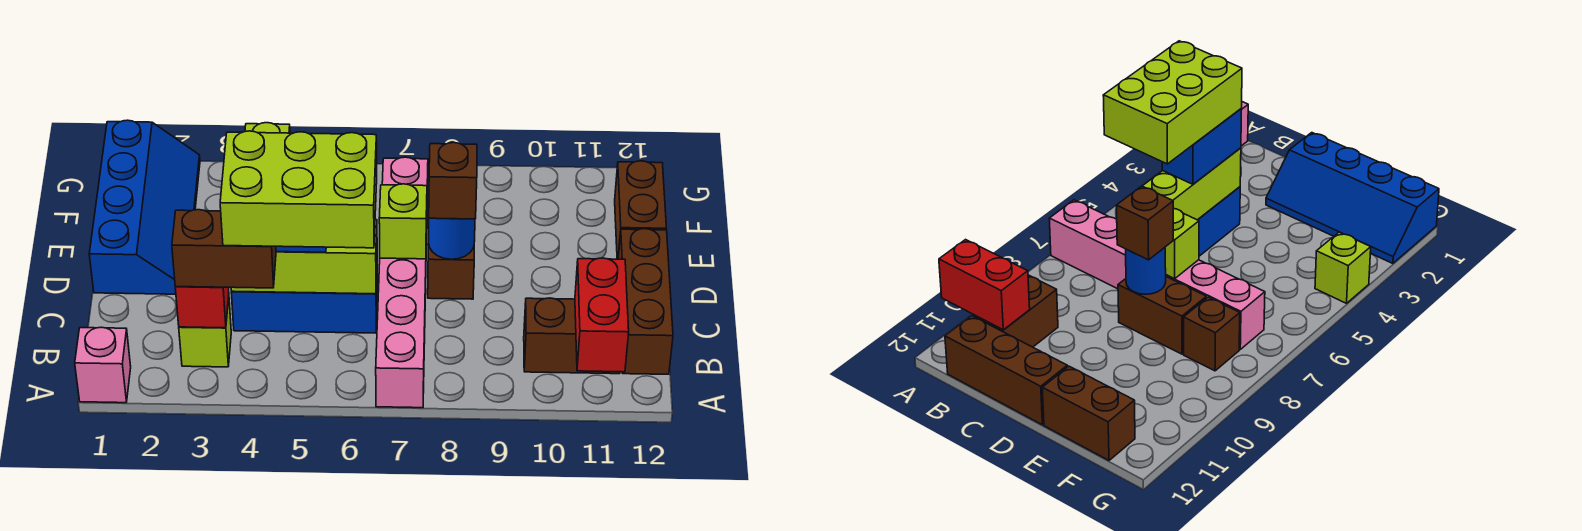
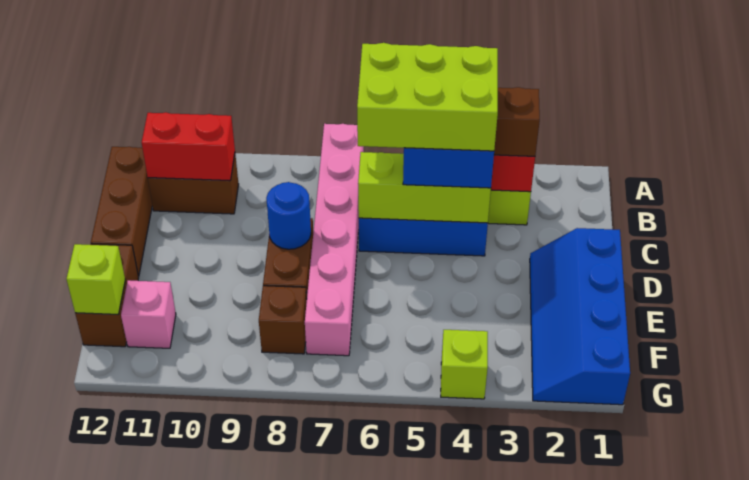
pink brick A1 level 1 -> pink brick F11 level 1
red brick A11:B11 level 2 -> red brick B10:B11 level 2
lime brick D7 level 2 -> lime brick F12 level 2
brown brick D8 level 3 -> none

